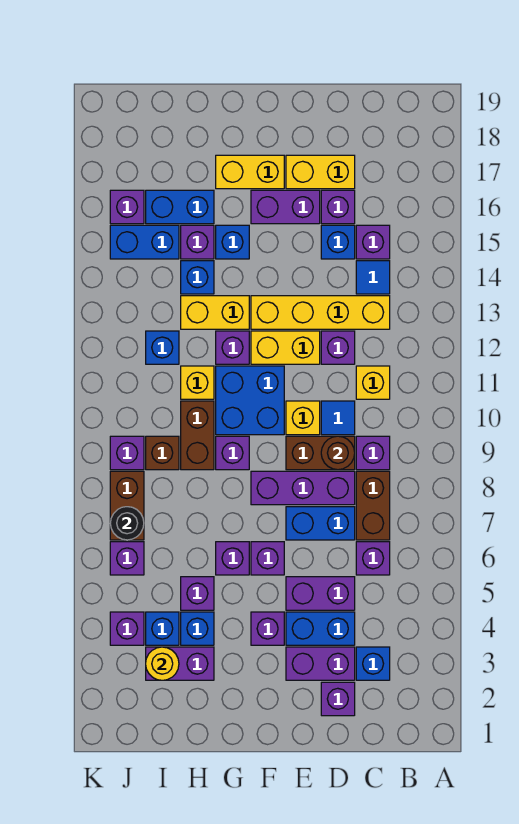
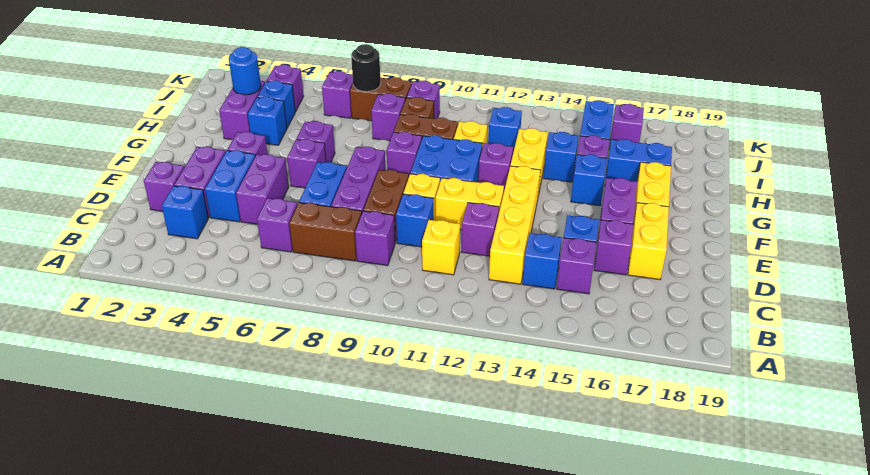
blue tile C14 level 1 -> blue brick C14 level 1
brown round brick D9 level 2 -> none
blue tile D10 level 1 -> blue brick D10 level 1
yellow brick E12:F12 level 1 -> yellow brick E11:E12 level 1
purple brick H5 level 1 -> purple brick I8 level 1
blue brick H16:I16 level 1 -> blue brick H16:H17 level 1
yellow round brick I3 level 2 -> blue round brick I3 level 2

